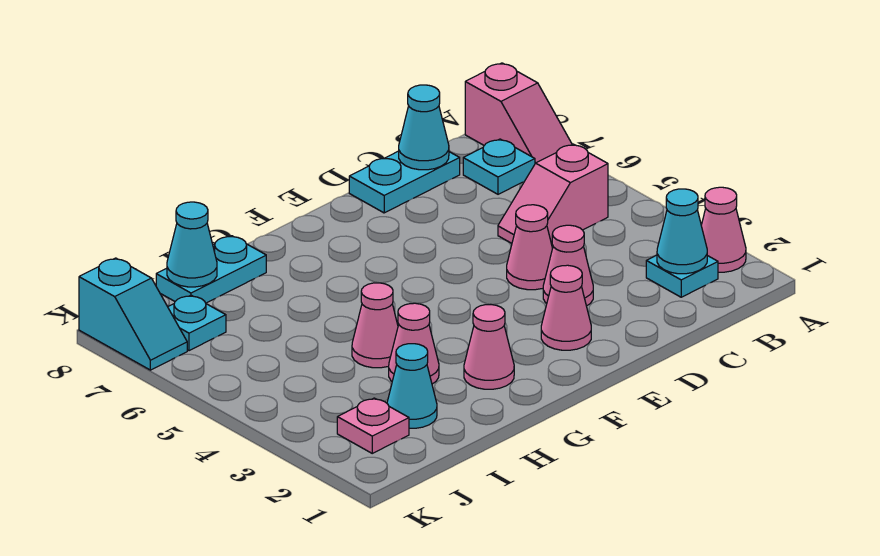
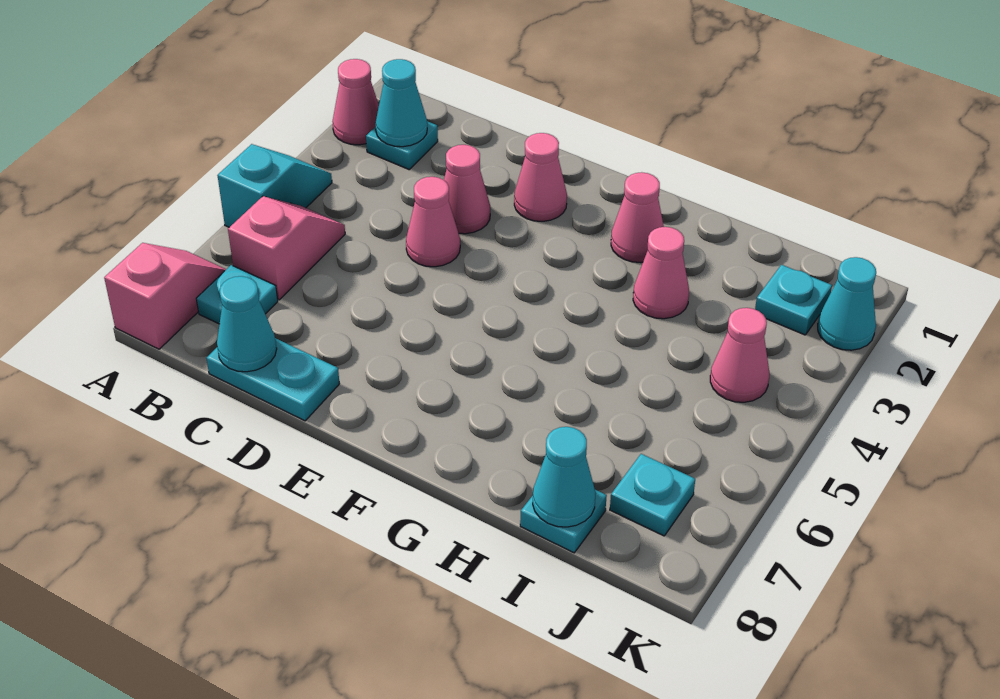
pink slope B5:C5 level 1 top B -> pink slope B5:B6 level 1 top 6
pink cone H4 level 1 -> pink cone J4 level 1
cyan plate H8:I8 level 1 -> cyan plate I8 level 1
cyan cone I2 level 1 -> cyan cone K2 level 1
pink plate J2 level 1 -> cyan plate J2 level 1
cyan slope K7:K8 level 1 top 8 -> cyan slope A4:A5 level 1 top 5

